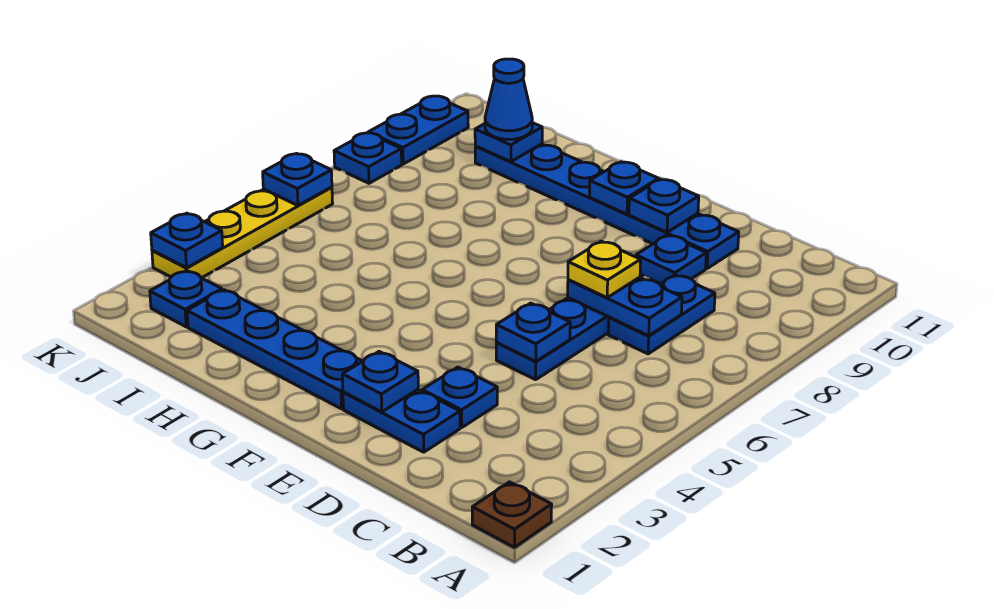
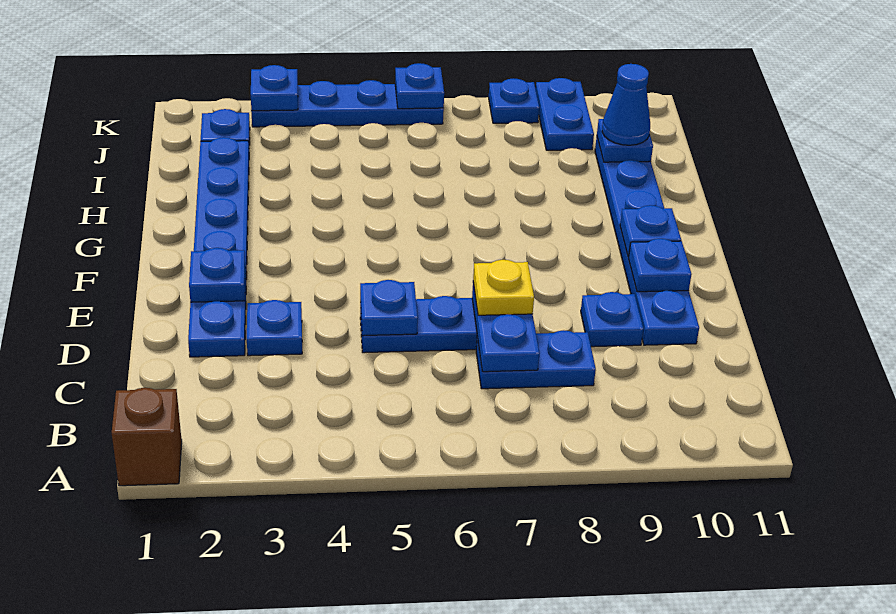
brown plate A1 level 1 -> brown brick A1 level 1
yellow plate K3:K6 level 1 -> blue plate K3:K6 level 1
blue plate K9:K10 level 1 -> blue plate J9:K9 level 1

